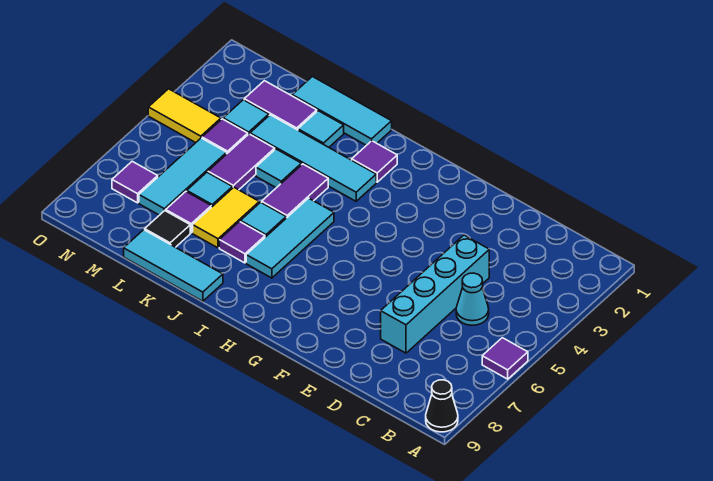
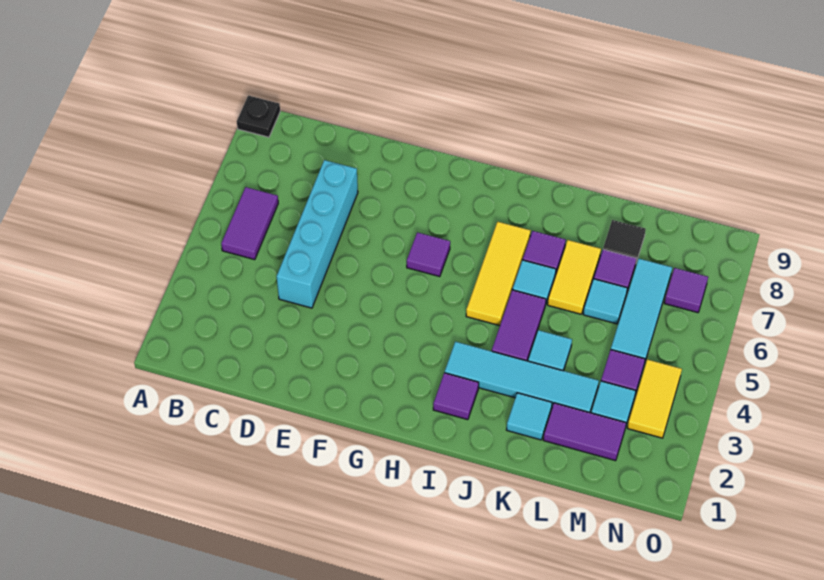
purple tile A6 level 1 -> purple tile G6 level 1
black cone A9 level 1 -> black plate A9 level 1
cyan cone C5 level 1 -> none
cyan tile I5:I7 level 1 -> yellow tile I5:I7 level 1
cyan tile J1:L1 level 1 -> none
cyan tile J9:L9 level 1 -> none
purple tile L4:L5 level 1 -> purple tile B5:B6 level 1
yellow tile N4:O4 level 1 -> yellow tile N3:N4 level 1

